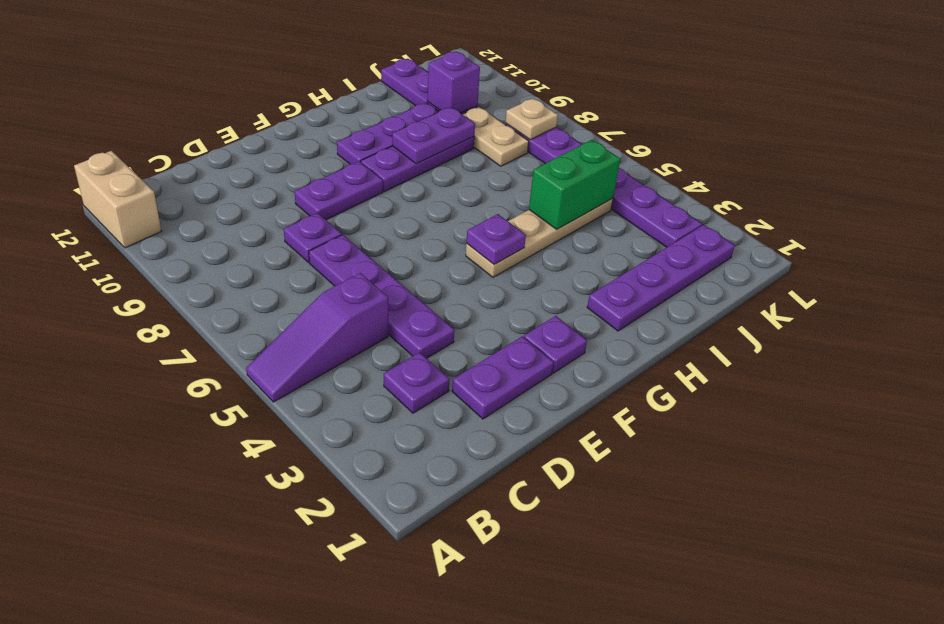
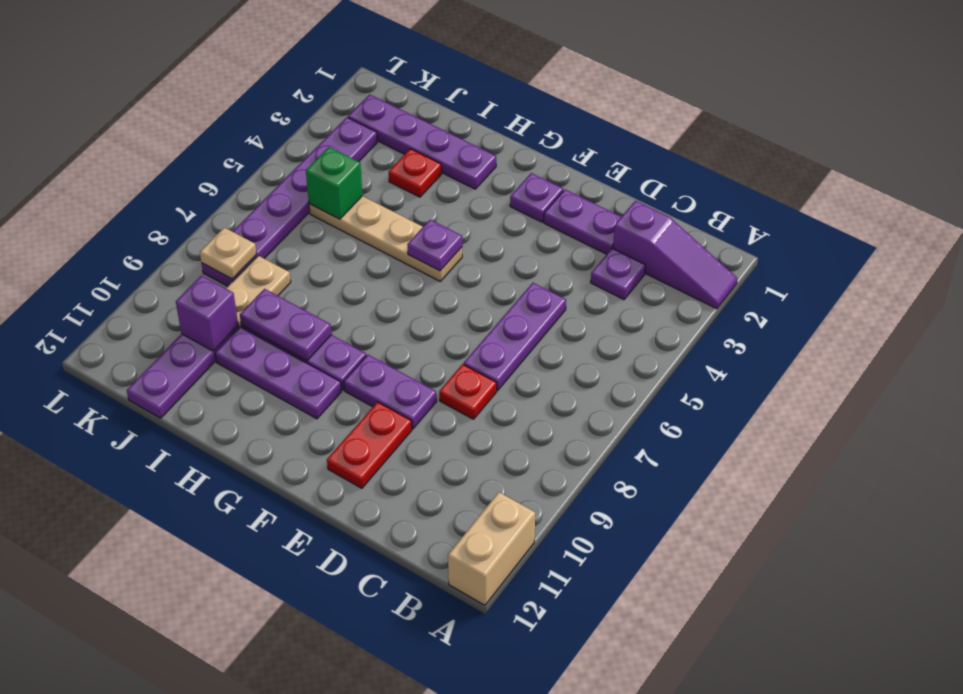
purple slope A5:C5 level 1 top C -> purple slope A2:C2 level 1 top C
purple plate D4:D7 level 1 -> purple plate D5:D7 level 1
purple plate D8 level 1 -> red plate D8 level 1
none -> red plate E10:E11 level 1
none -> red plate I3 level 1
green brick I5:J5 level 2 -> green brick J5 level 2

